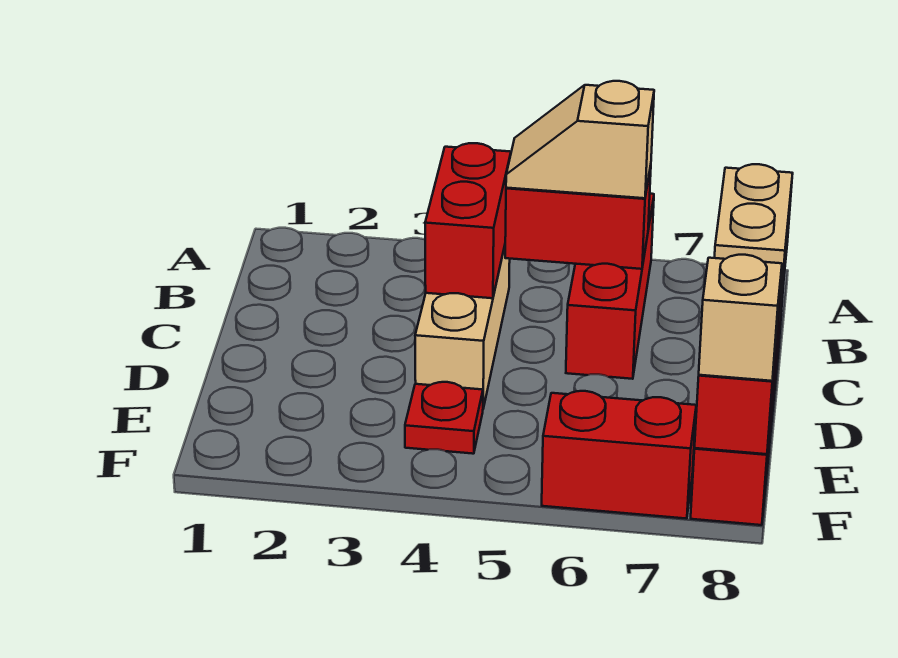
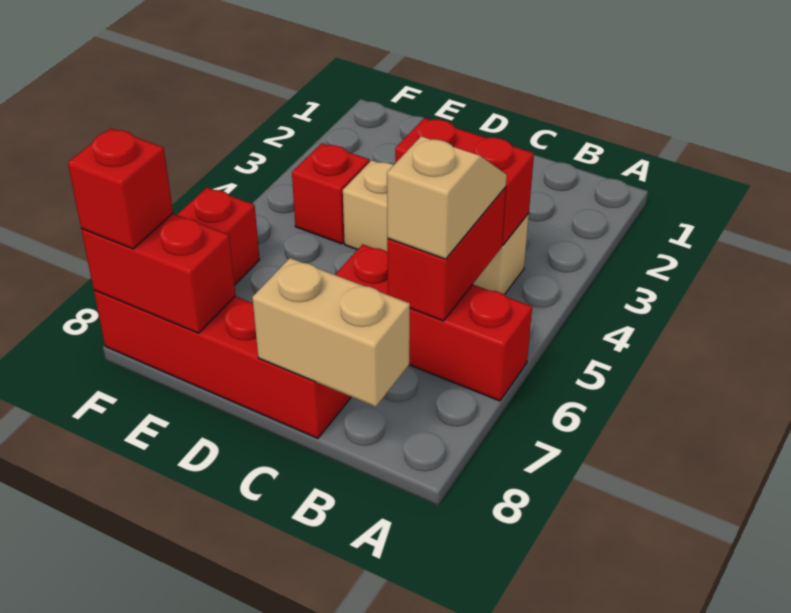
red plate E4 level 1 -> red brick E4 level 1
tan brick F8 level 3 -> red brick F8 level 3

